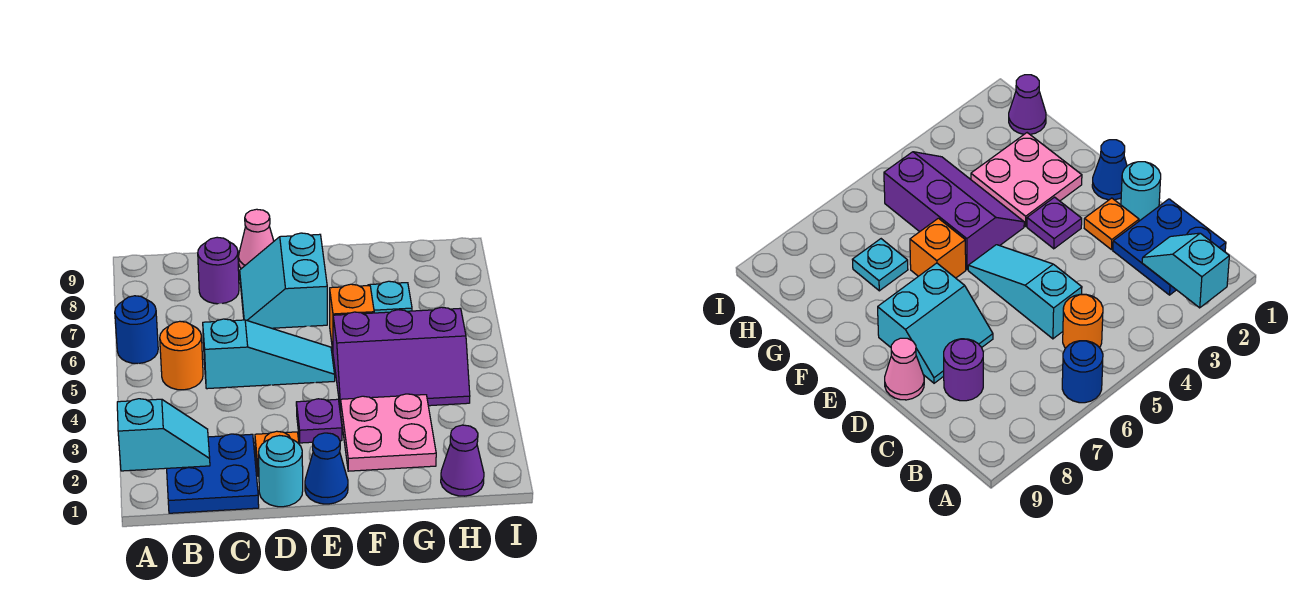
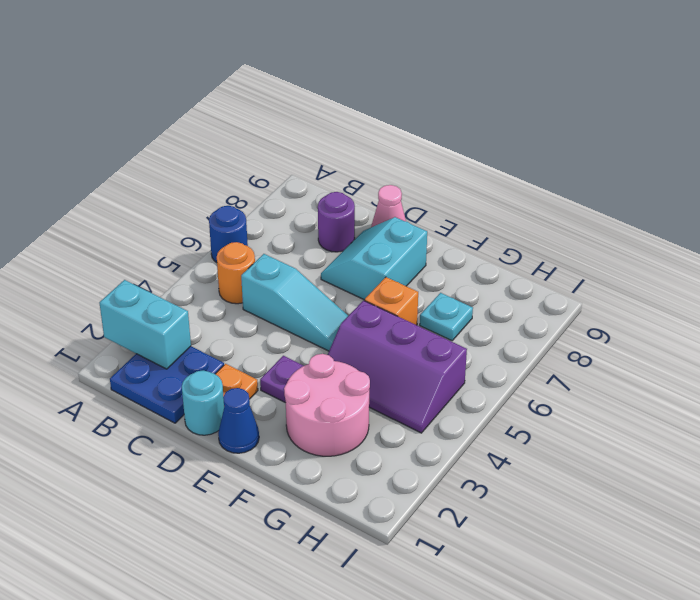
cyan slope A2:B2 level 2 top A -> cyan brick A2:B2 level 2
pink plate F2:G3 level 1 -> pink round brick F2:G3 level 1
purple cone H1 level 1 -> none

